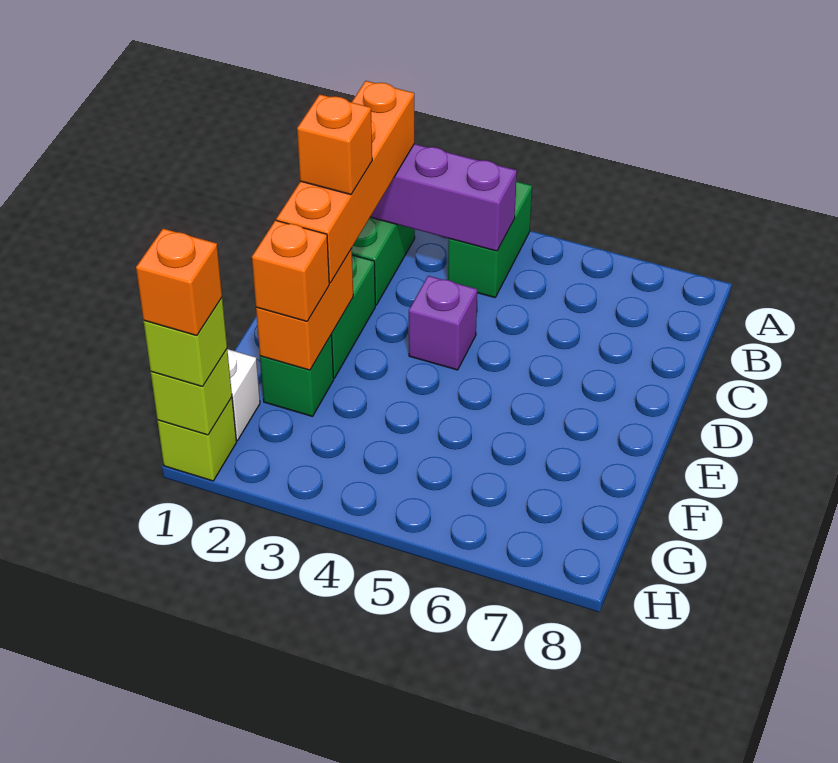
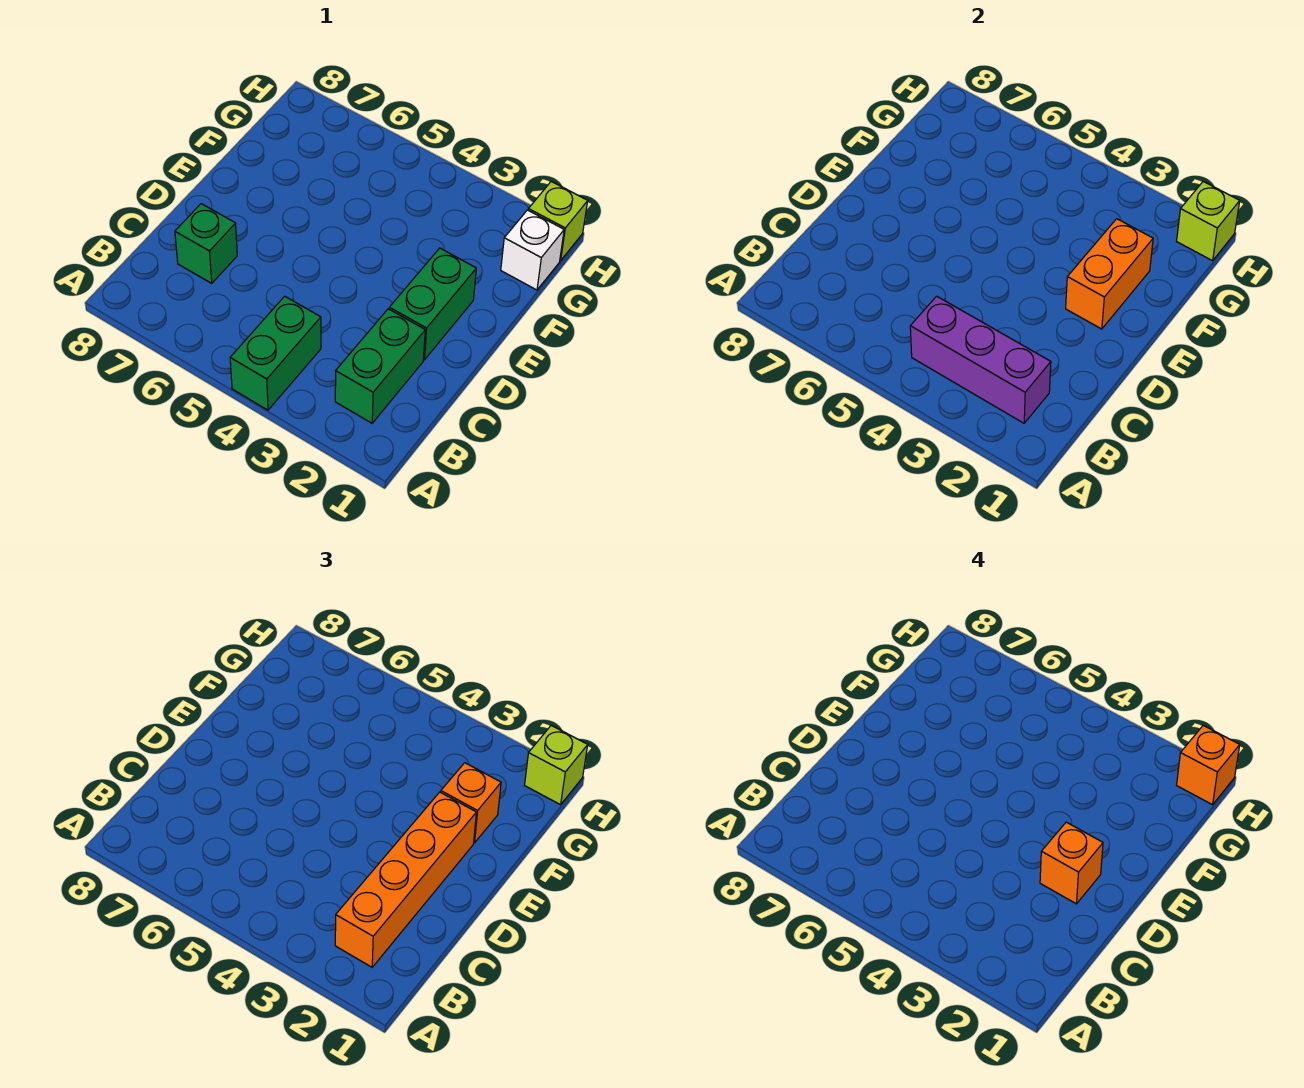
purple brick D4 level 1 -> none
green brick F2 level 1 -> green brick C7 level 1

